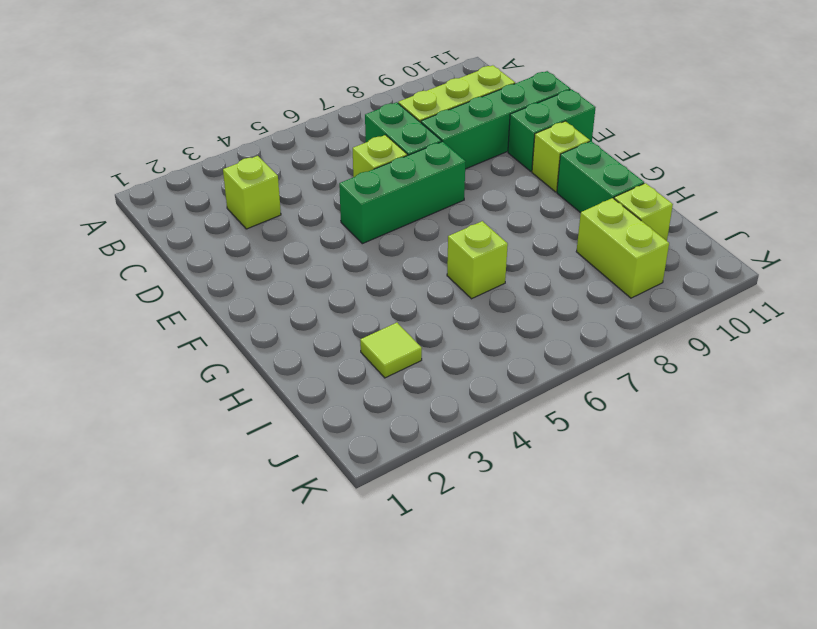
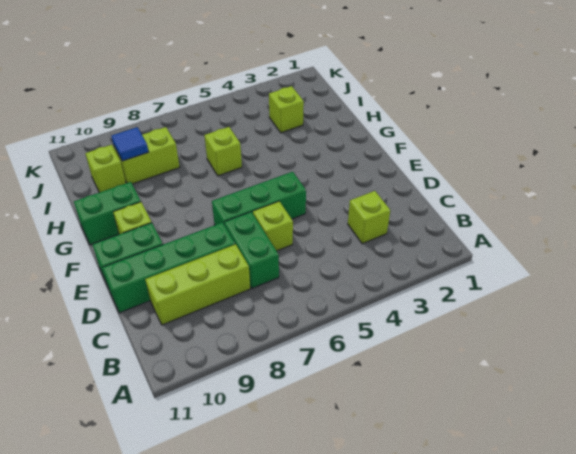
green brick G10:H10 level 1 -> green brick G10:G11 level 1
lime tile I3 level 1 -> lime brick I3 level 1
lime brick I9:J9 level 1 -> lime brick I8:I9 level 1
none -> blue tile I9 level 2

